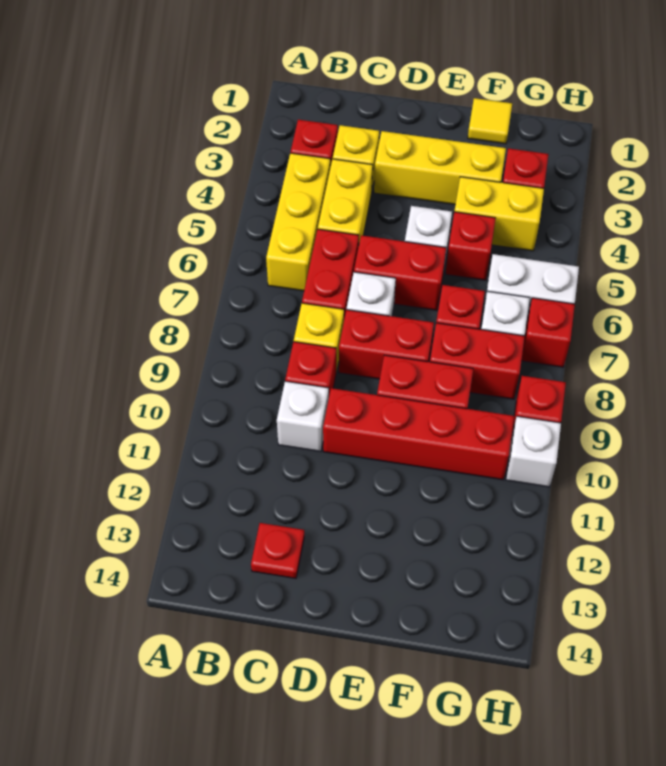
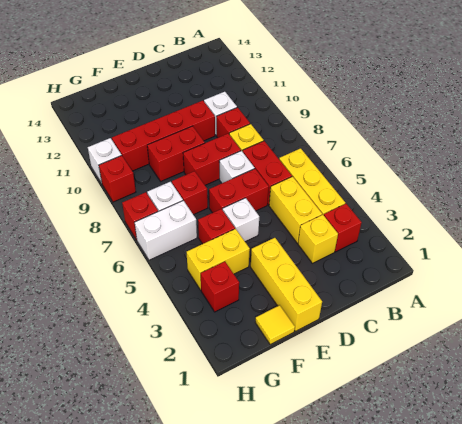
red plate C13 level 1 -> none
yellow brick D3:F3 level 1 -> yellow brick E1:E3 level 1
red brick F8:G8 level 1 -> none

